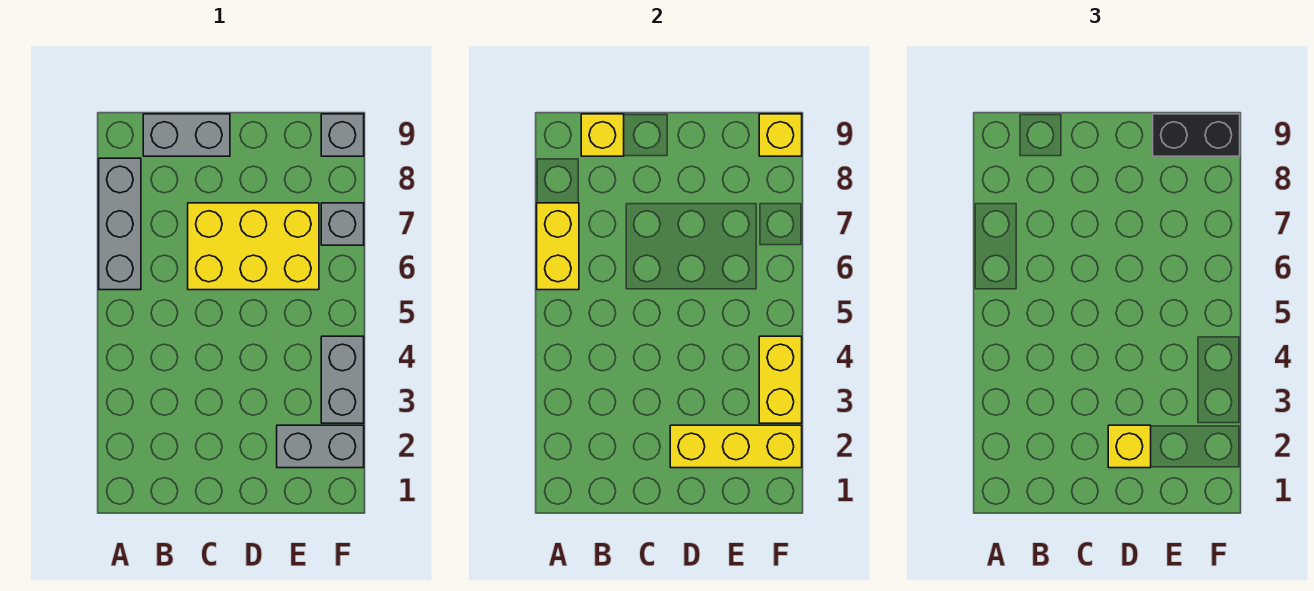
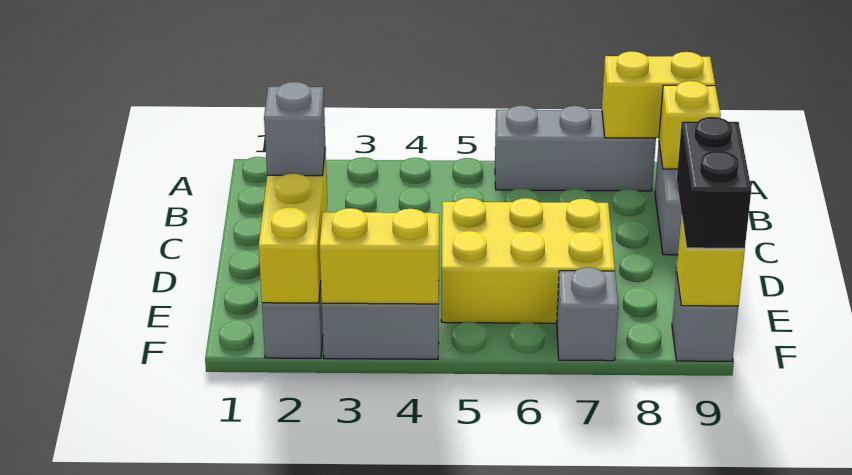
yellow brick A6:A7 level 2 -> yellow brick A8:A9 level 2
yellow brick C6:E7 level 1 -> yellow brick D5:E7 level 1
yellow brick D2 level 3 -> grey brick D2 level 3

